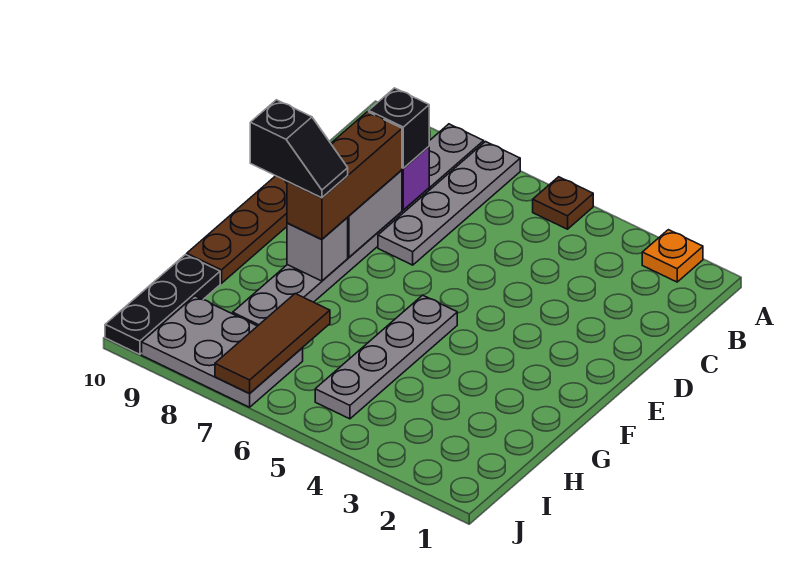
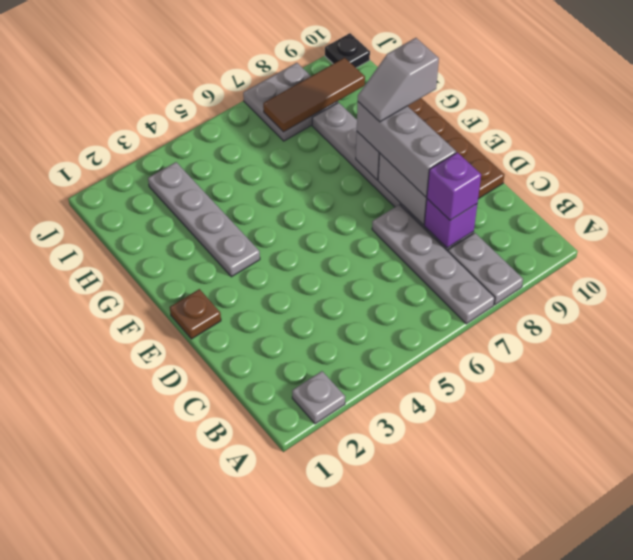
orange plate A2 level 1 -> grey plate A2 level 1
brown plate A5 level 1 -> brown plate E1 level 1
black brick C8 level 3 -> purple brick C8 level 3
brown brick D8:F8 level 3 -> grey brick D8:F8 level 3
grey plate F5:I5 level 1 -> grey plate F3:I3 level 1
black slope F8:F9 level 4 top 9 -> grey slope F8:F9 level 4 top 9
brown tile H7:J7 level 2 -> brown tile I7:I9 level 2
black plate H10:J10 level 1 -> black plate J10 level 1
grey plate I7:J9 level 1 -> grey plate I7:J8 level 1

